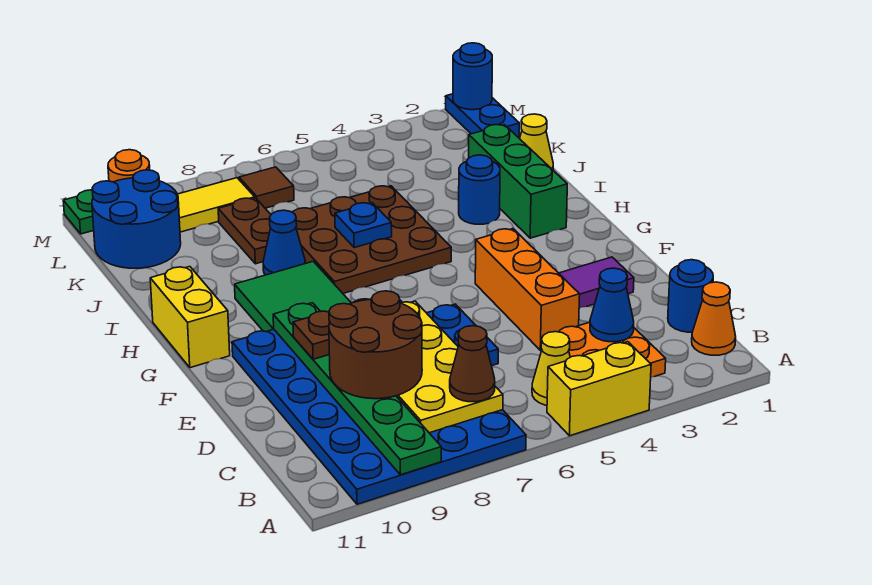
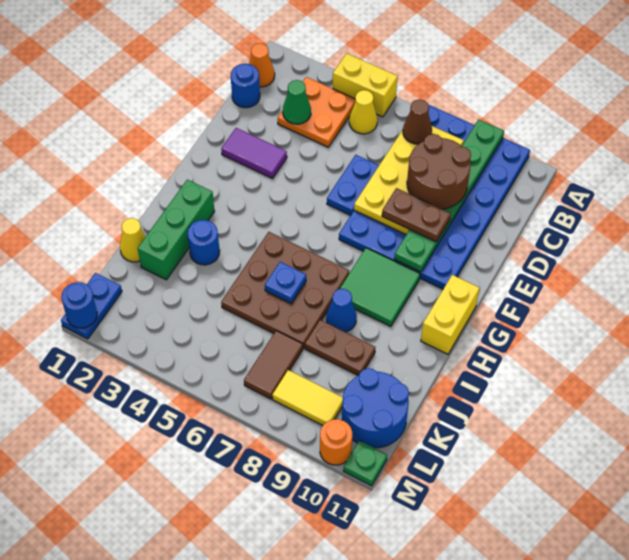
blue cone C3 level 2 -> green cone C3 level 2
orange brick D4:F4 level 1 -> none
brown plate J8:K8 level 1 -> brown plate J8:J9 level 1
brown tile L7 level 1 -> brown tile K7:L7 level 1

